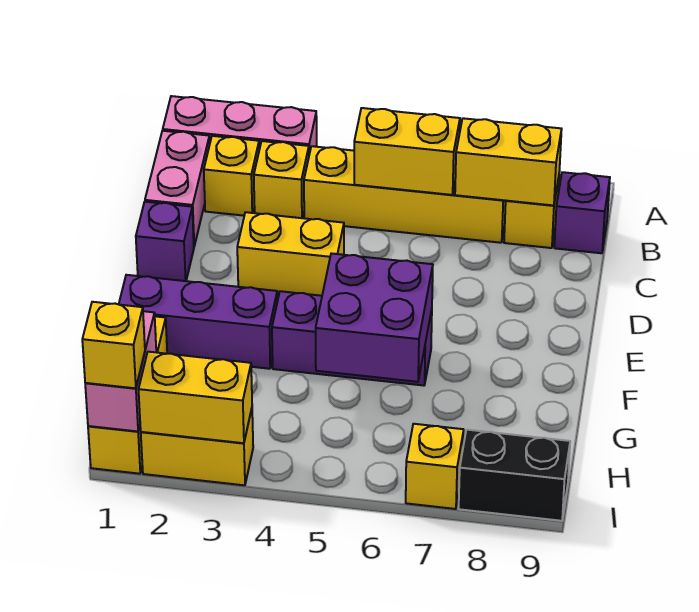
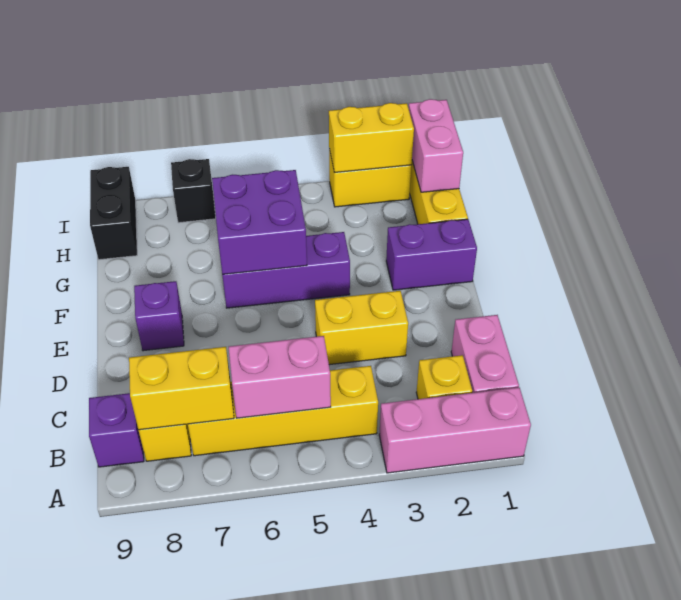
yellow brick B3 level 1 -> none
yellow brick B5:B6 level 2 -> pink brick B5:B6 level 2
purple brick D1 level 1 -> purple brick E8 level 1
purple brick F1:F3 level 1 -> purple brick F1:F2 level 1
yellow brick I1 level 3 -> none
yellow brick I7 level 1 -> black brick I7 level 1
black brick I8:I9 level 1 -> black brick H9:I9 level 1

